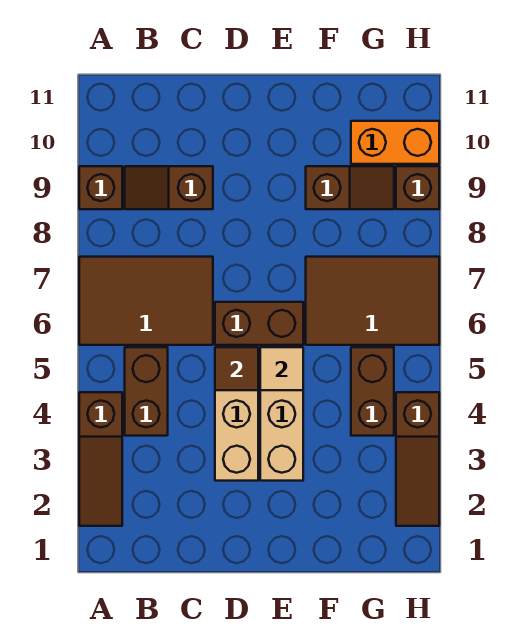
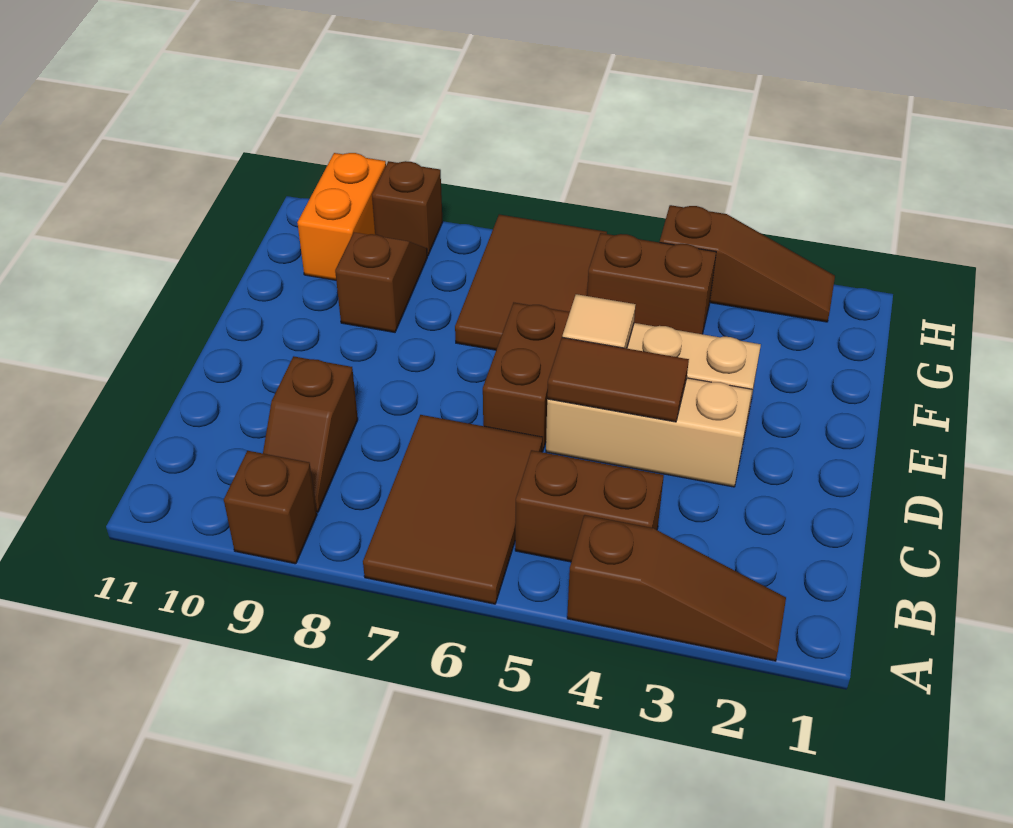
brown tile D5 level 2 -> brown tile D4:D5 level 2

